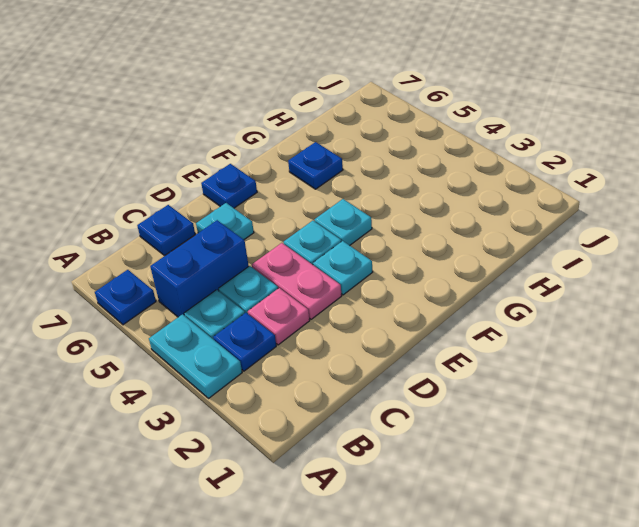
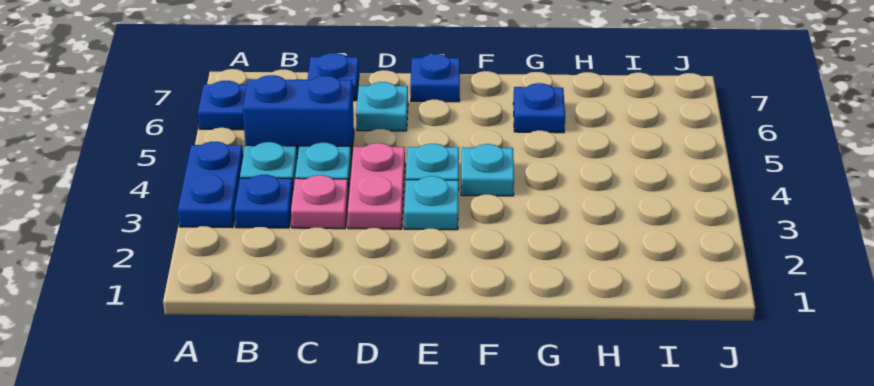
cyan plate A3:A4 level 1 -> blue plate A3:A4 level 1

